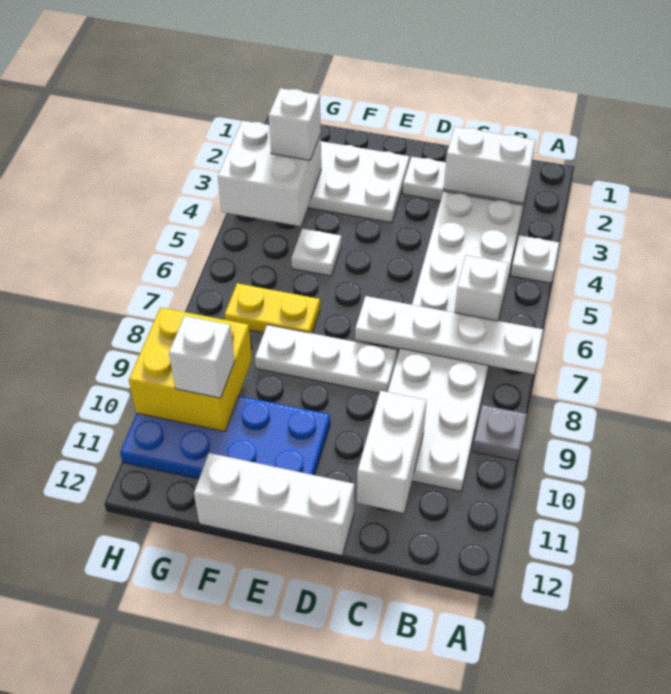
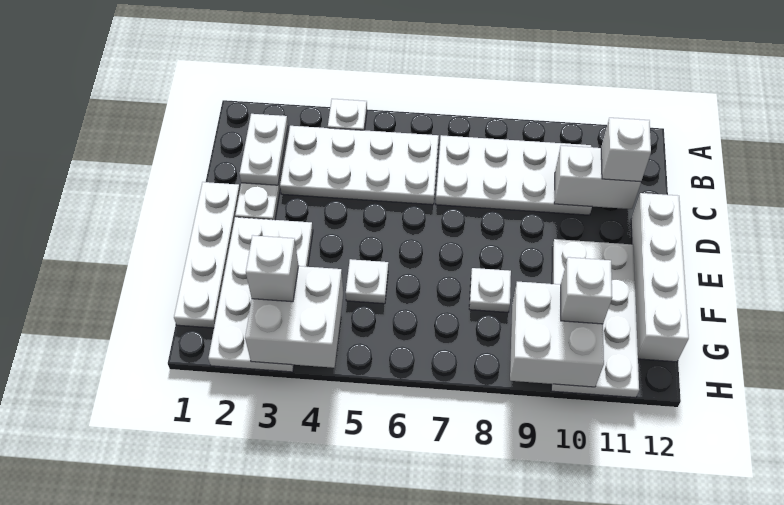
white plate A7:D7 level 2 -> white plate D1:G1 level 1
grey plate A9 level 1 -> none
white brick B2:C2 level 2 -> white plate B2:C2 level 2
white brick B6 level 2 -> white brick C11 level 3
white plate D8:F8 level 1 -> white plate F8 level 1
white brick D12:F12 level 1 -> white brick D12:G12 level 1
blue plate E10:H11 level 1 -> white plate E10:H11 level 1
yellow plate F7:G7 level 1 -> none
yellow brick G9:H10 level 2 -> white brick G9:H10 level 2

